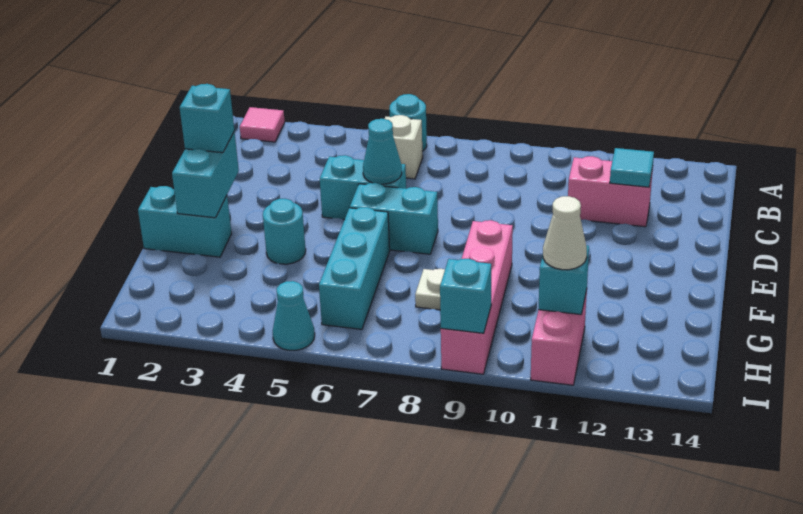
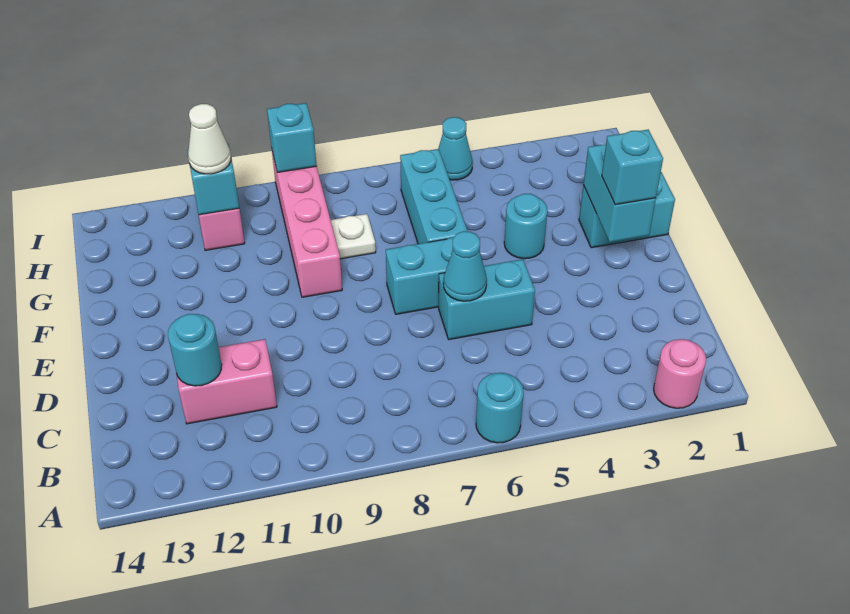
pink tile A2 level 1 -> pink round brick A2 level 1
white brick B6 level 1 -> none
cyan tile C12 level 2 -> cyan round brick C12 level 2

